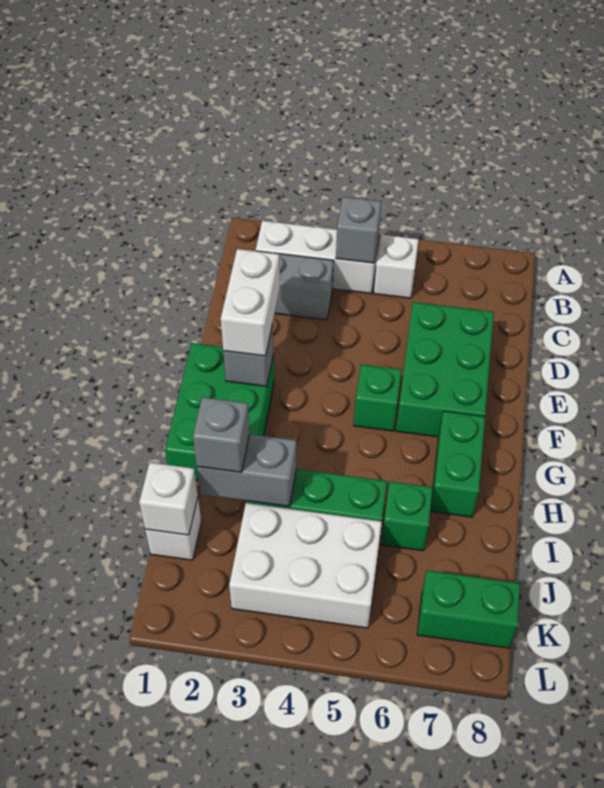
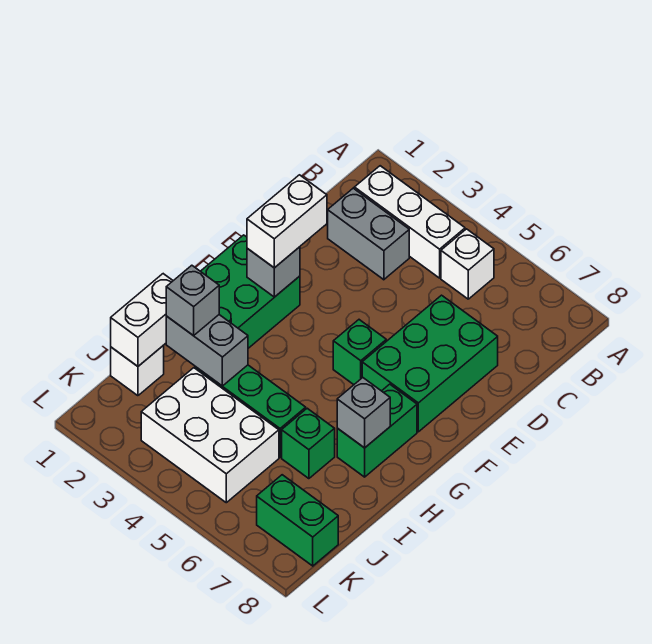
grey brick B4 level 2 -> grey brick H7 level 2
white brick J1 level 2 -> white brick I1:J1 level 2

